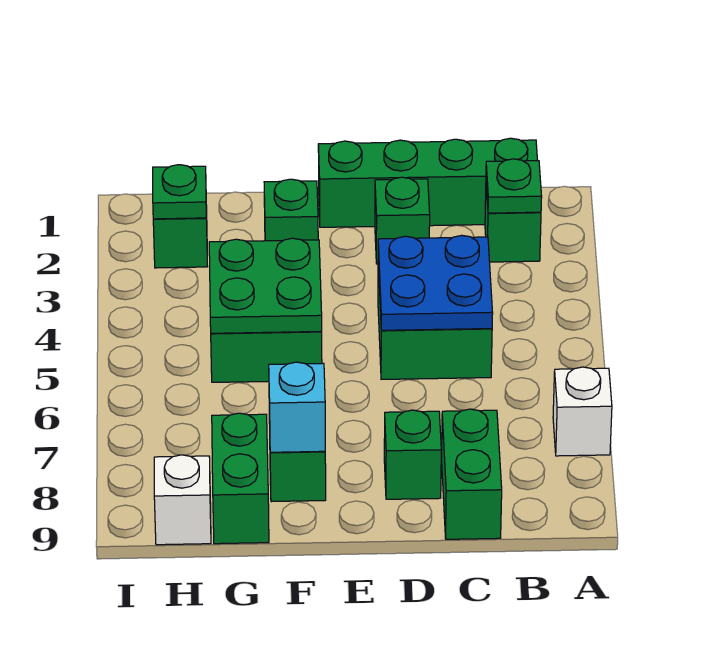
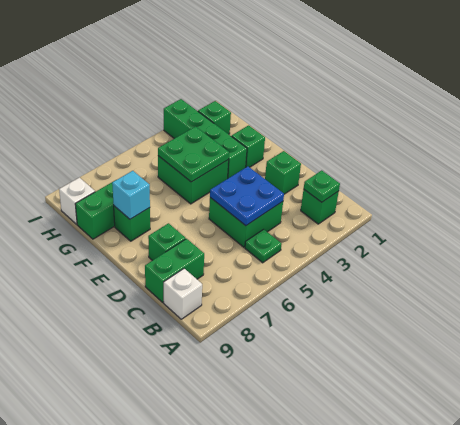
white brick A7 level 1 -> white brick B9 level 1
green brick B1:E1 level 1 -> green brick F3:I3 level 1
green plate H2 level 2 -> green plate B5 level 1

